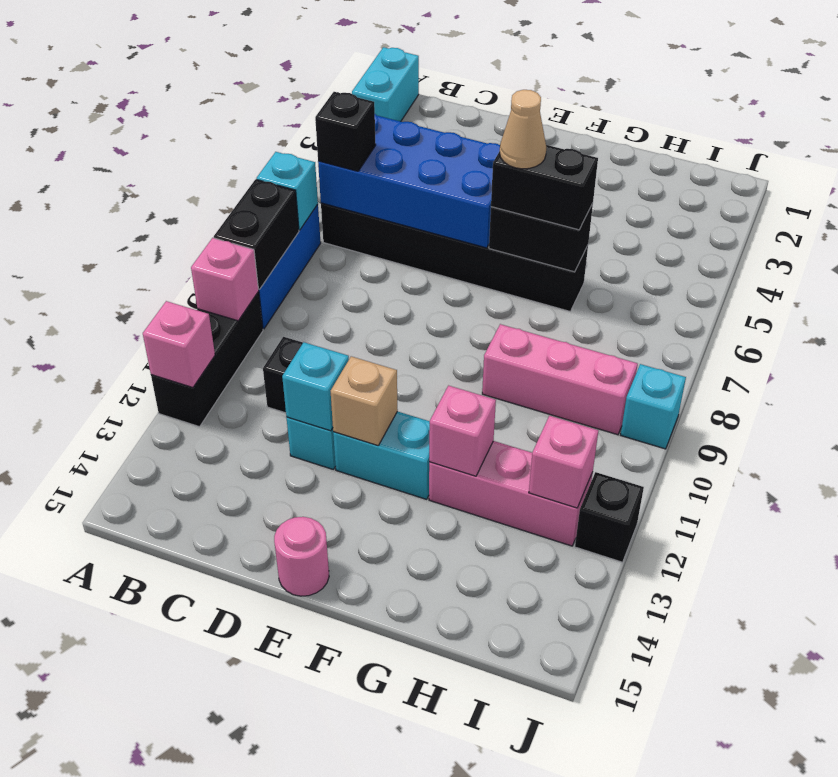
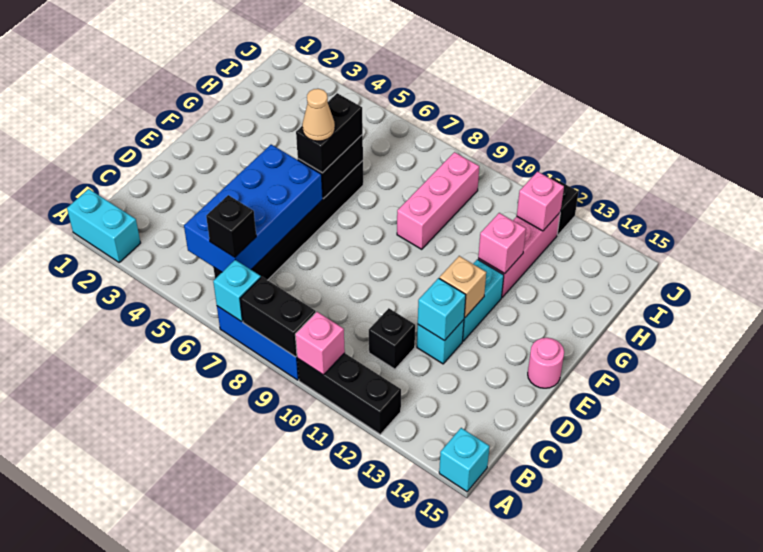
pink brick A12 level 2 -> none
cyan brick J9 level 1 -> cyan brick A15 level 1

